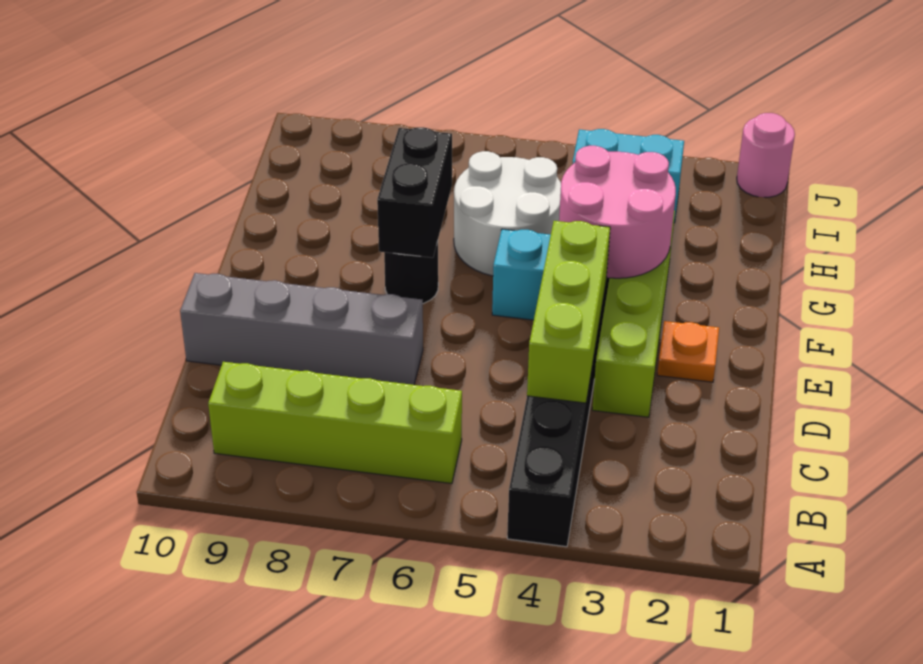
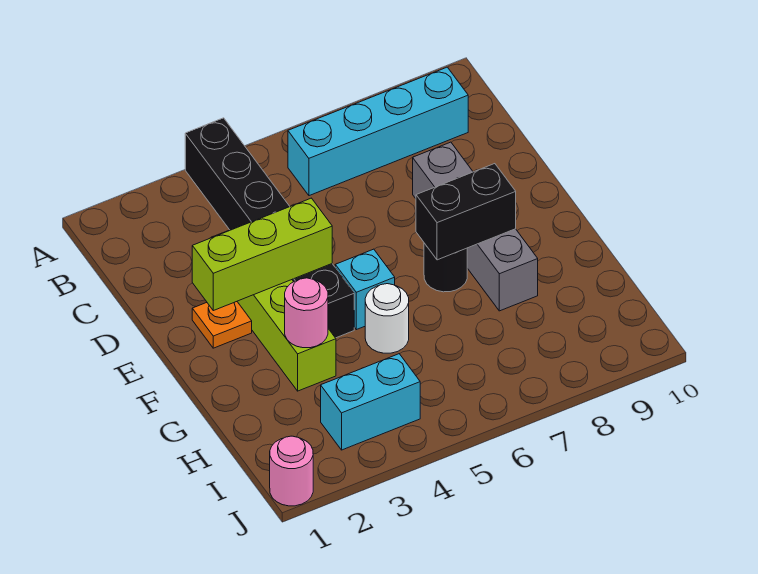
lime brick B6:B9 level 1 -> cyan brick B6:B9 level 1
lime brick C4:E4 level 2 -> lime brick E2:E4 level 2
grey brick D7:D10 level 1 -> grey brick D8:G8 level 1
pink round brick F3:G4 level 2 -> pink round brick G3 level 2
black brick F7:G7 level 2 -> black brick F7:F8 level 2
white round brick G5:H6 level 1 -> white round brick G5 level 1

